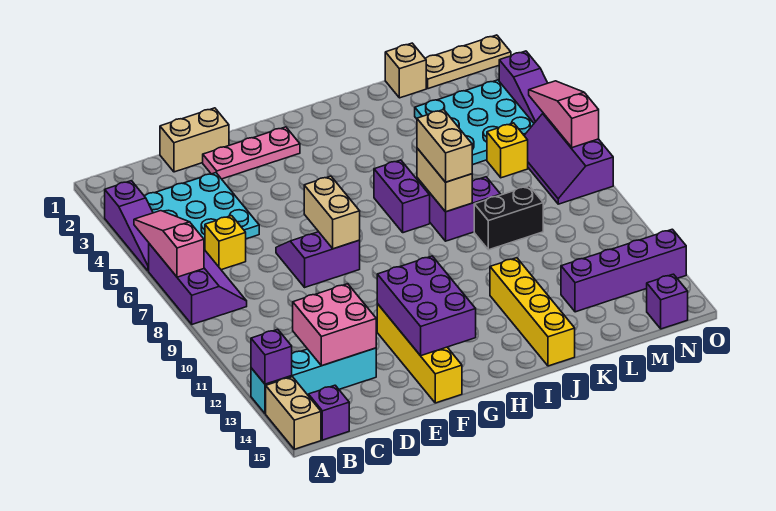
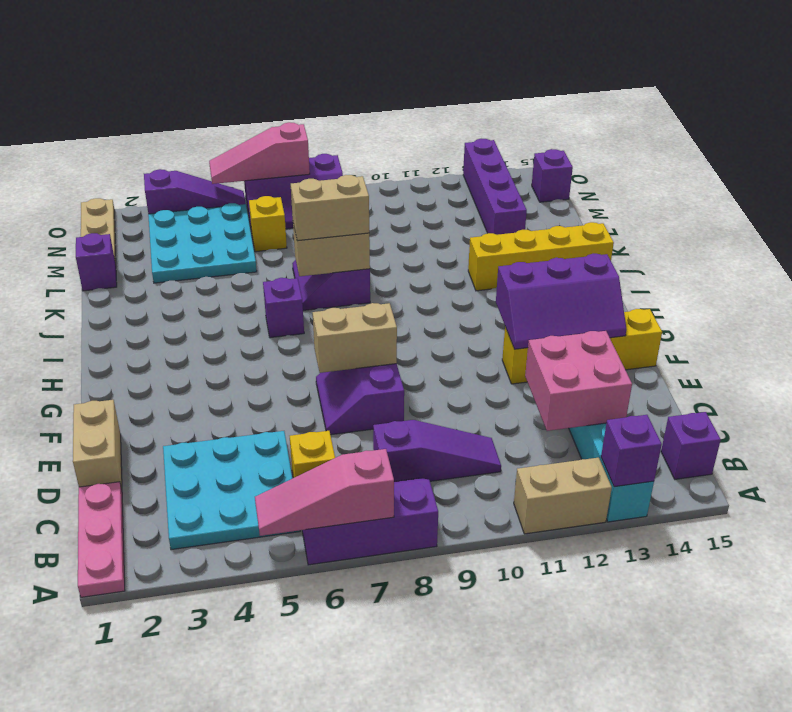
purple slope A3:A5 level 1 top 3 -> purple slope C8:C10 level 1 top 8
tan brick A14:A15 level 1 -> tan brick A11:A12 level 1
pink plate E2:G2 level 1 -> pink plate A1:C1 level 1
purple brick F12:G14 level 2 -> purple slope F12:G14 level 2 top G
purple brick I6:I7 level 1 -> purple brick I6 level 1
black brick K9:L9 level 1 -> none
tan brick L1 level 1 -> purple brick L1 level 1

